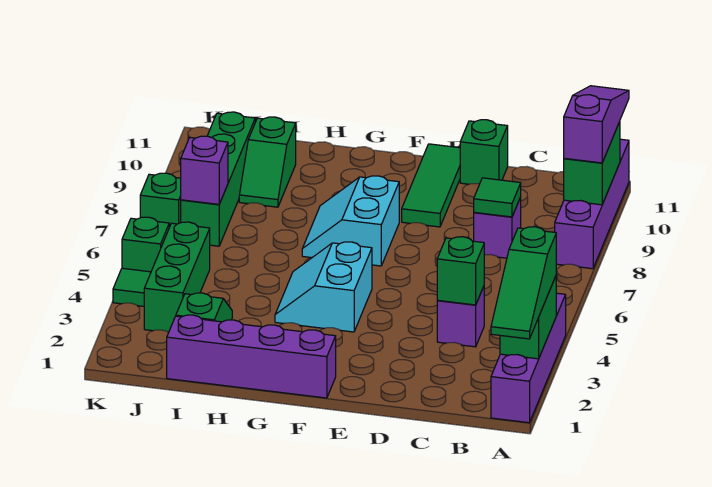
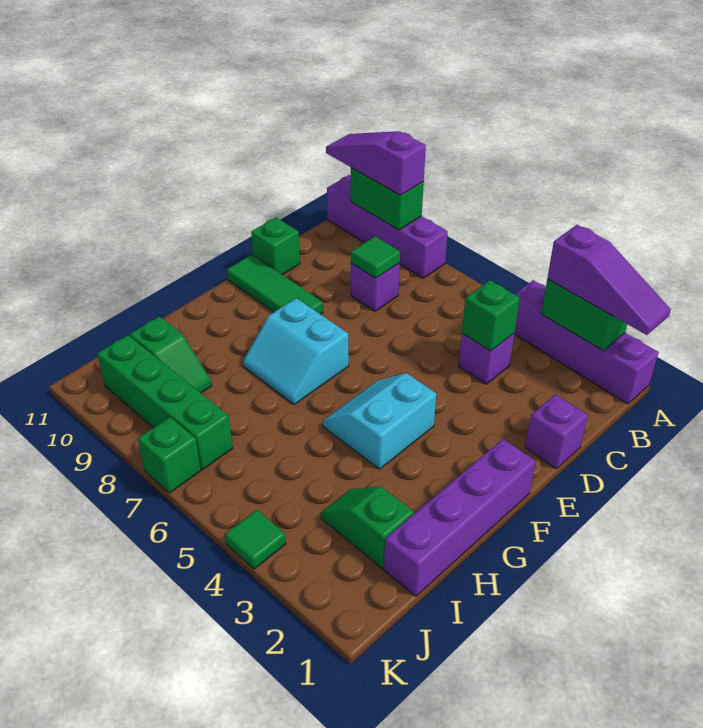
green slope A1:A3 level 3 top 3 -> purple slope A1:A3 level 3 top 3
cyan slope F4:G5 level 1 top F -> cyan slope F4:G5 level 1 top 4
green brick J3:J5 level 1 -> none
purple brick J7 level 2 -> purple brick D1 level 1
green brick K5 level 1 -> none

